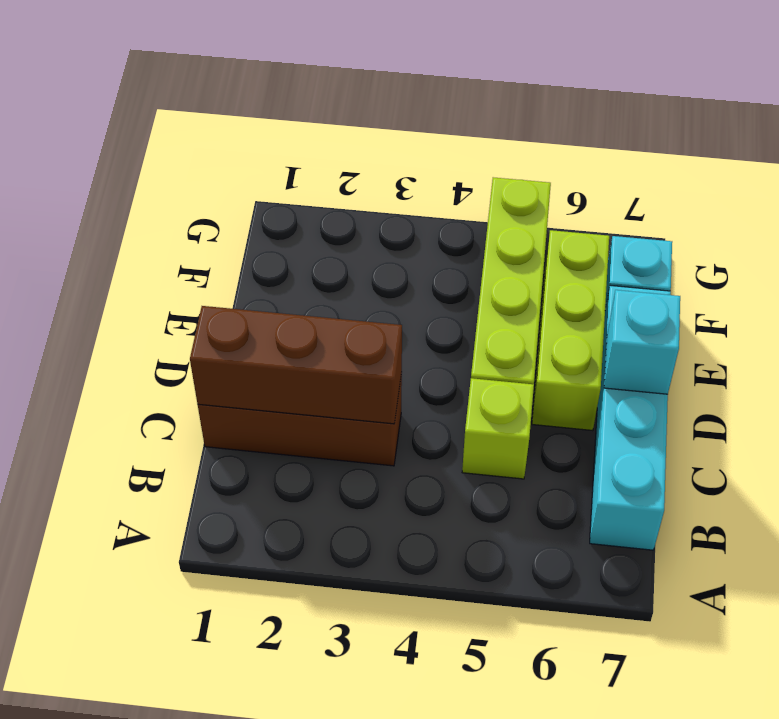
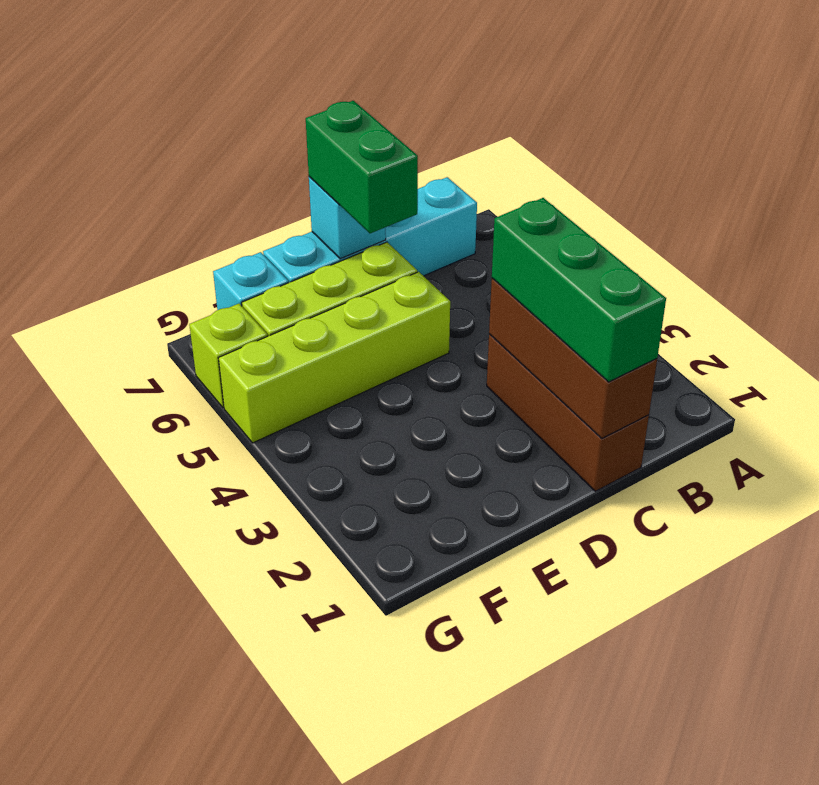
none -> green brick C1:C3 level 3
lime brick C5 level 1 -> lime brick G6 level 1
none -> green brick D6:D7 level 3

